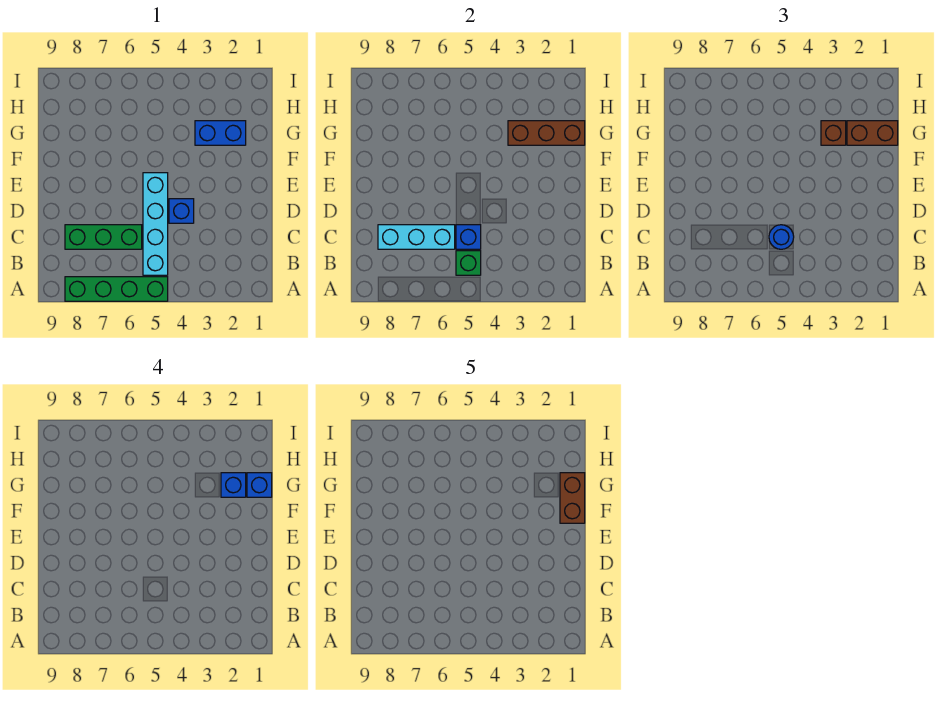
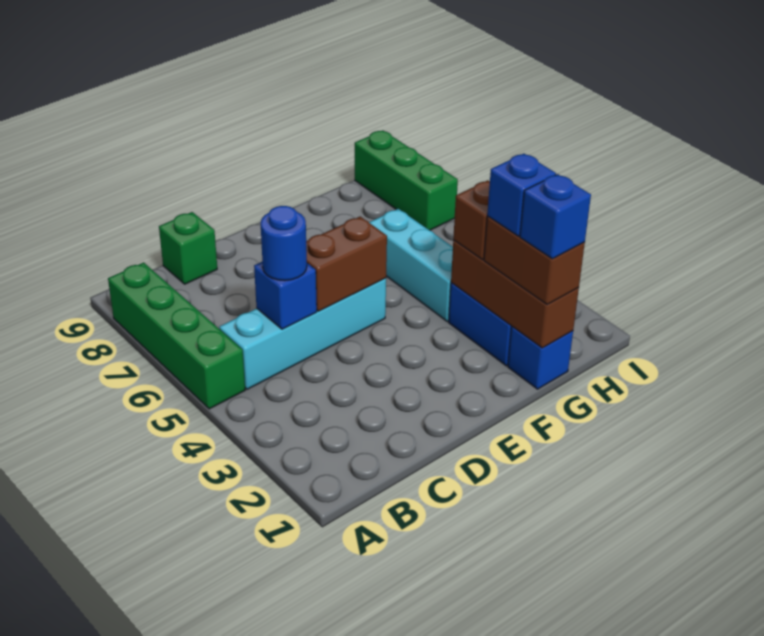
green brick B5 level 2 -> green brick C9 level 1
green brick C6:C8 level 1 -> green brick I7:I9 level 1
cyan brick C6:C8 level 2 -> cyan brick G4:G6 level 1
blue brick D4 level 1 -> blue brick G1 level 1
brown brick F1:G1 level 5 -> brown brick D5:E5 level 2

